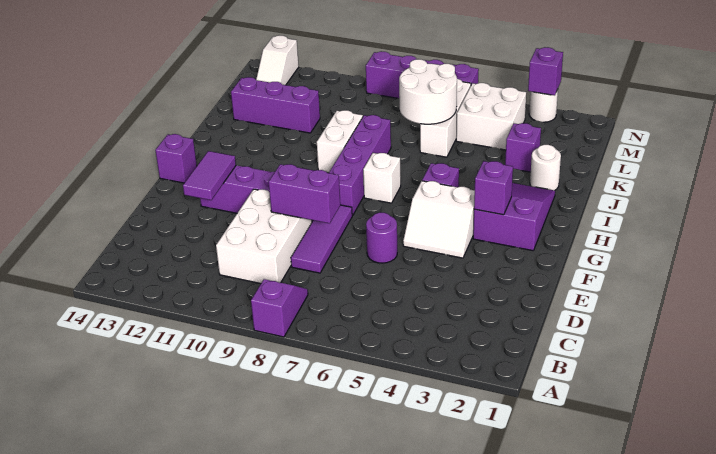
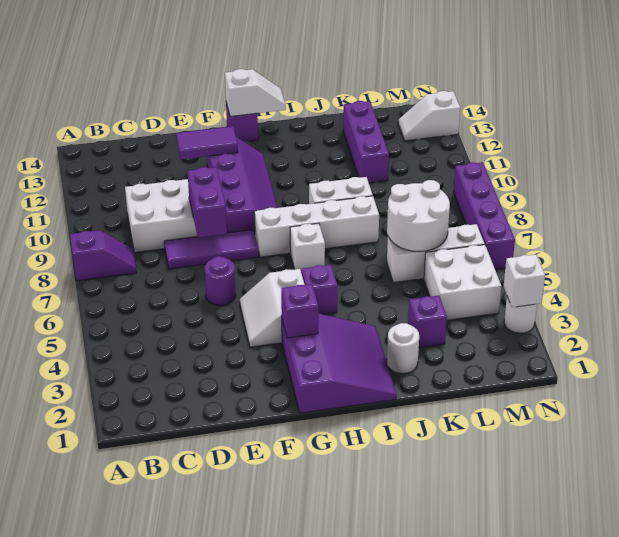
purple slope G2:I3 level 1 top G -> purple slope G1:I3 level 1 top G
purple brick G8:J8 level 1 -> white brick G8:J8 level 1
none -> white slope G14:H14 level 2 top G
purple brick N3 level 2 -> white brick N3 level 2

